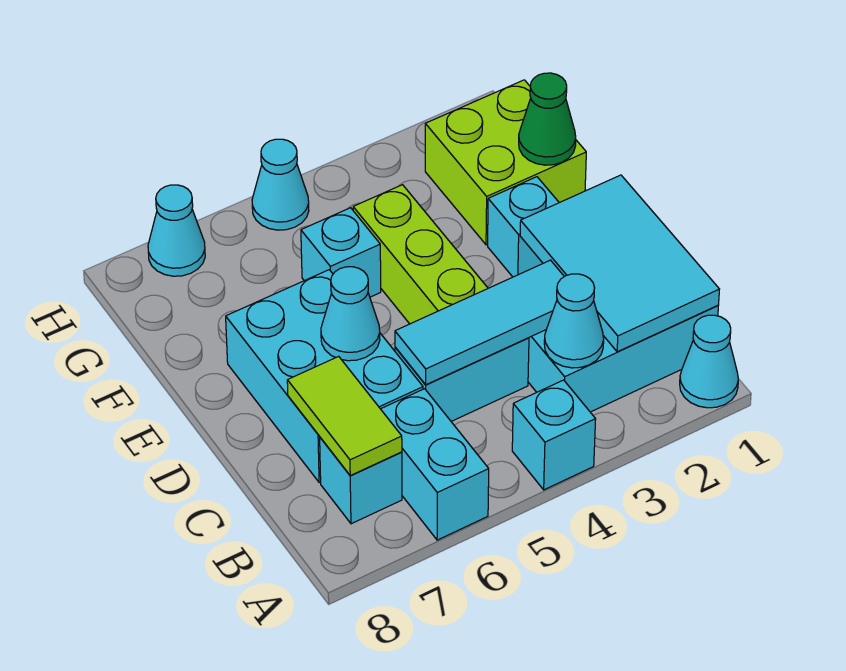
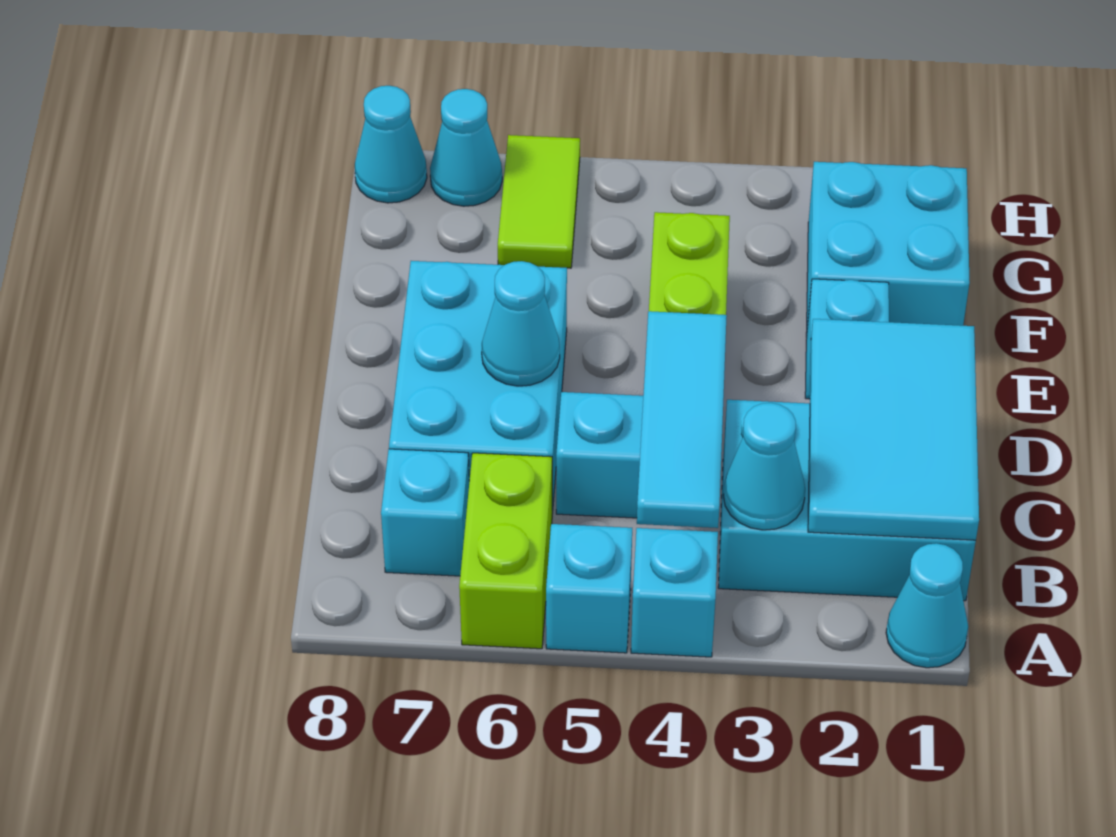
cyan brick A6:B6 level 1 -> lime brick A6:B6 level 1
lime tile B7:C7 level 2 -> lime tile G6:H6 level 1
cyan tile C3:C5 level 2 -> cyan tile B4:D4 level 2
lime brick F1:G2 level 1 -> cyan brick F1:G2 level 1
green cone F1 level 2 -> none
cyan brick F5 level 1 -> cyan brick A5 level 1
cyan cone H5 level 1 -> cyan cone H8 level 1

